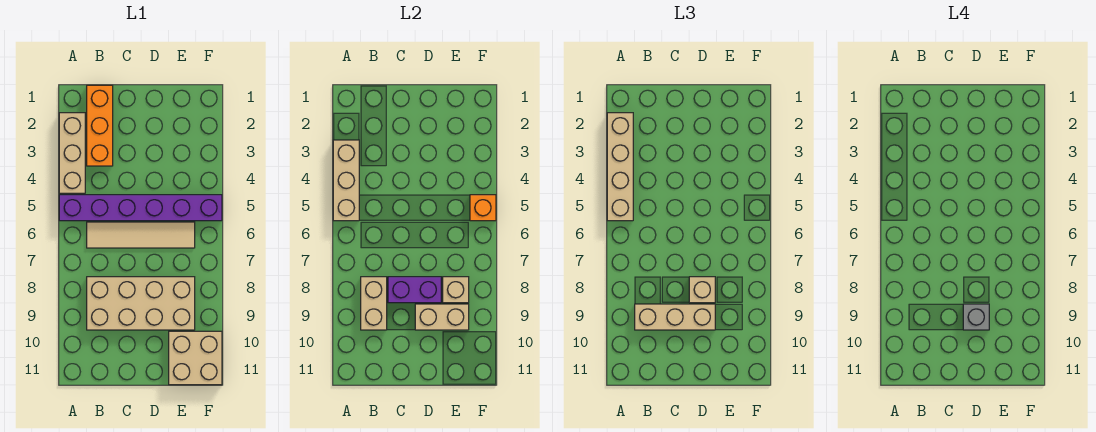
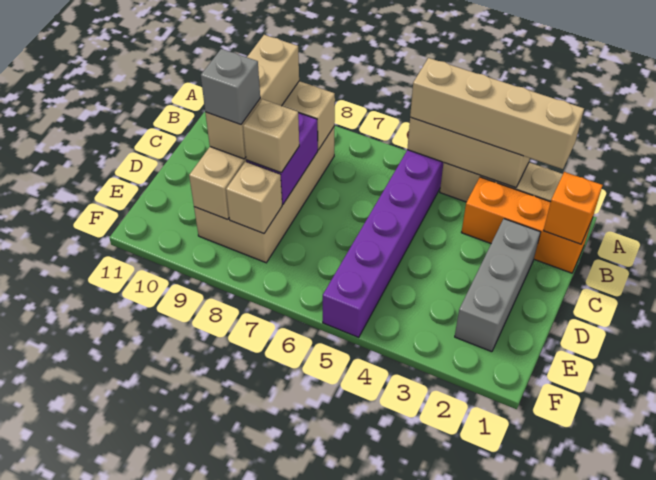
tan tile B6:E6 level 1 -> none
none -> grey brick C2:E2 level 1
tan brick E10:F11 level 1 -> none
orange brick F5 level 2 -> orange brick B1 level 2

